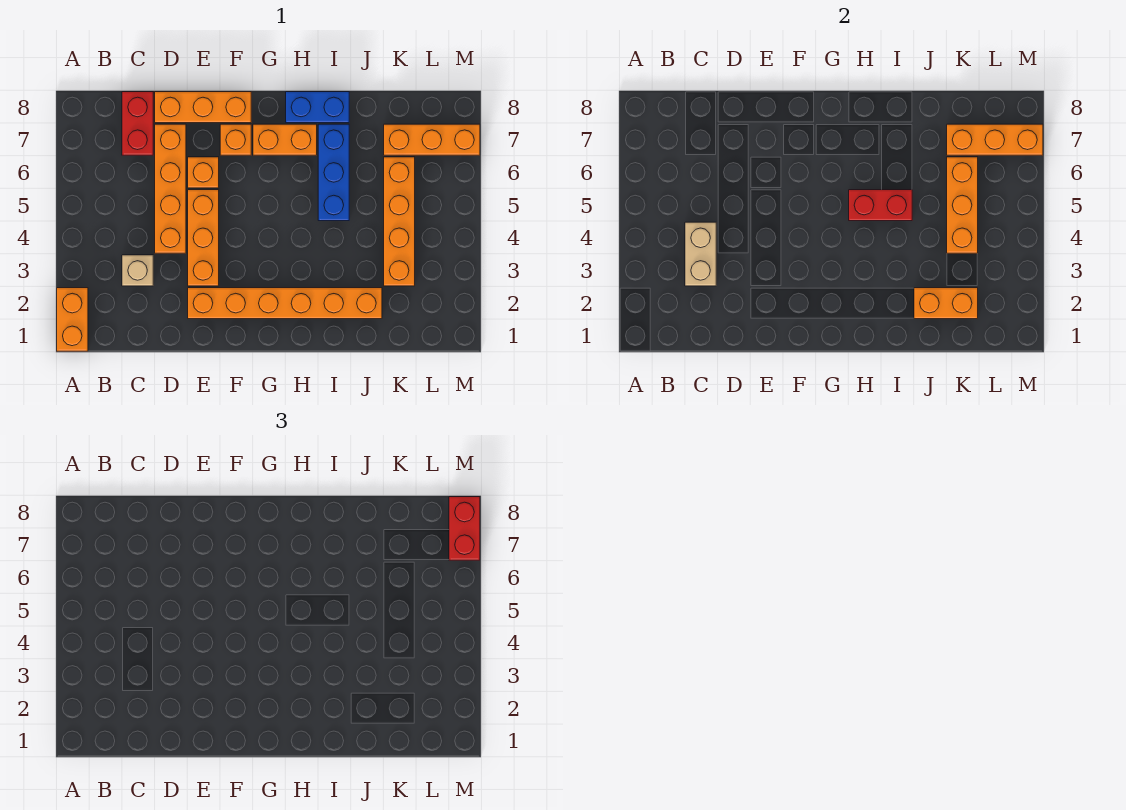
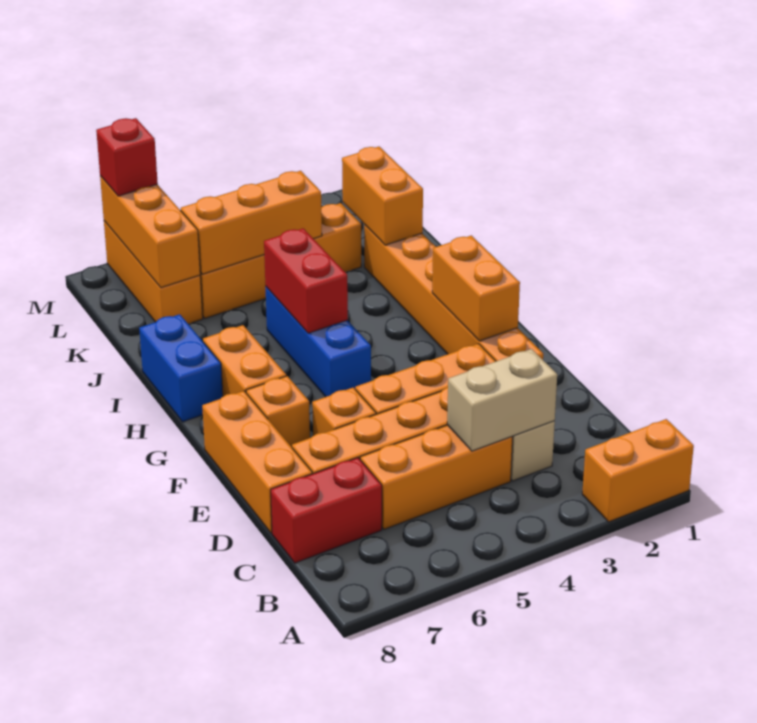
none -> orange brick C4:C6 level 1
none -> orange brick F2:G2 level 2
blue brick I5:I7 level 1 -> blue brick G5:I5 level 1
red brick M7:M8 level 3 -> red brick M7 level 3

